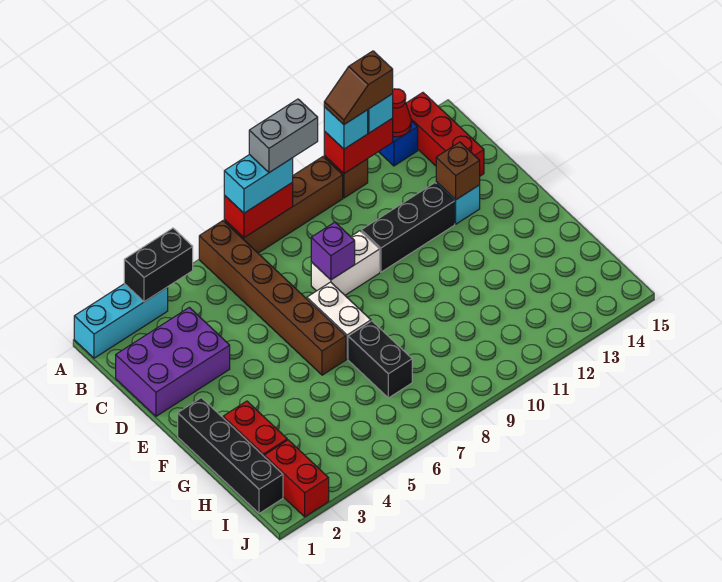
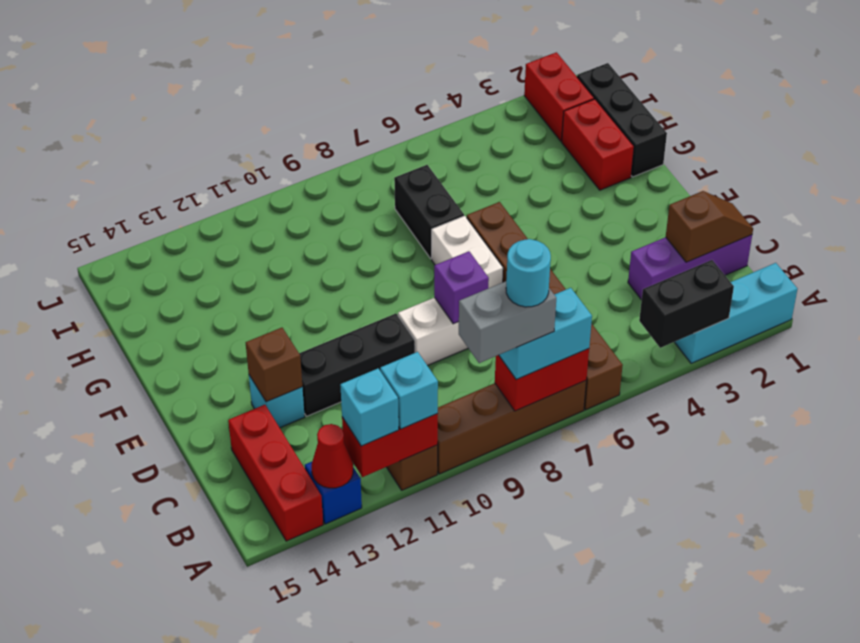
none -> cyan round brick A8 level 5
brown slope A11:A12 level 4 top 12 -> brown slope C1:C2 level 2 top 2
purple brick C1:D3 level 1 -> purple brick C1:C3 level 1
black brick F1:I1 level 1 -> black brick G1:I1 level 1

